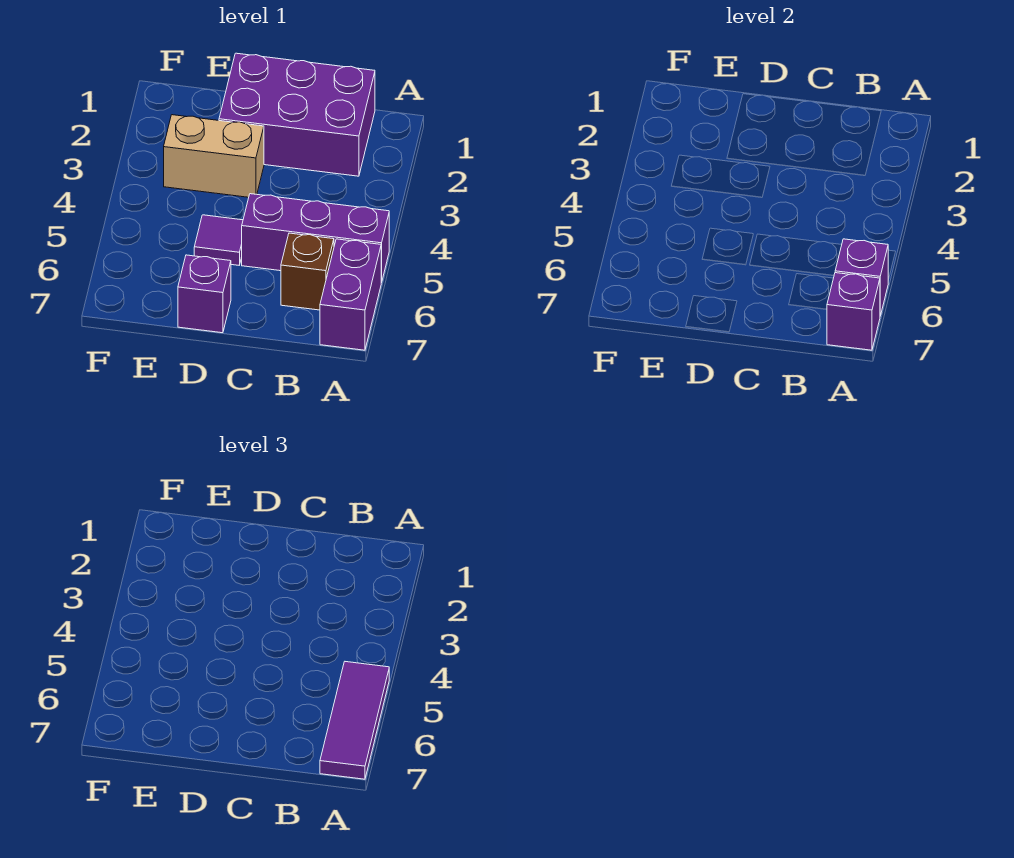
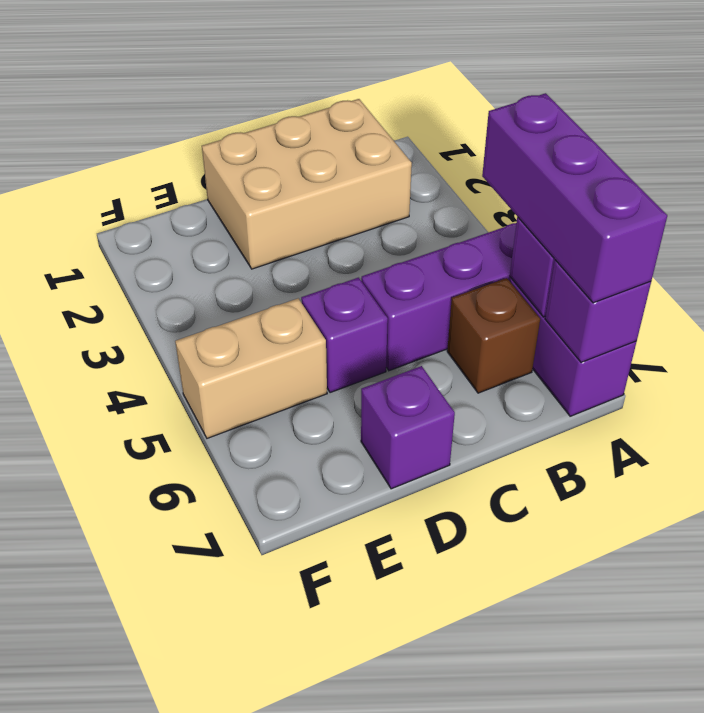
purple tile A5:A7 level 3 -> purple brick A5:A7 level 3
purple brick B1:D2 level 1 -> tan brick B1:D2 level 1
tan brick D3:E3 level 1 -> tan brick E5:F5 level 1
purple tile D5 level 1 -> purple brick D5 level 1

